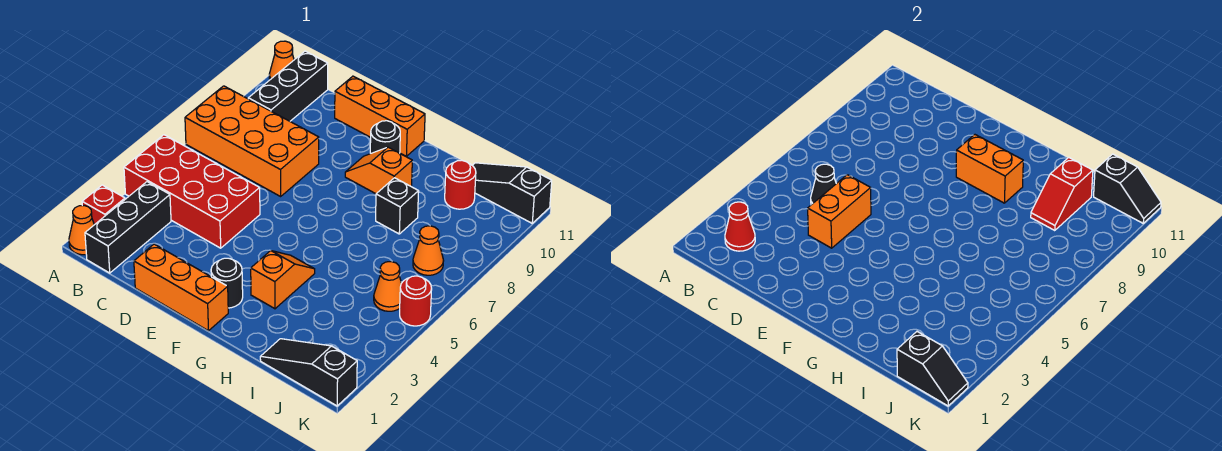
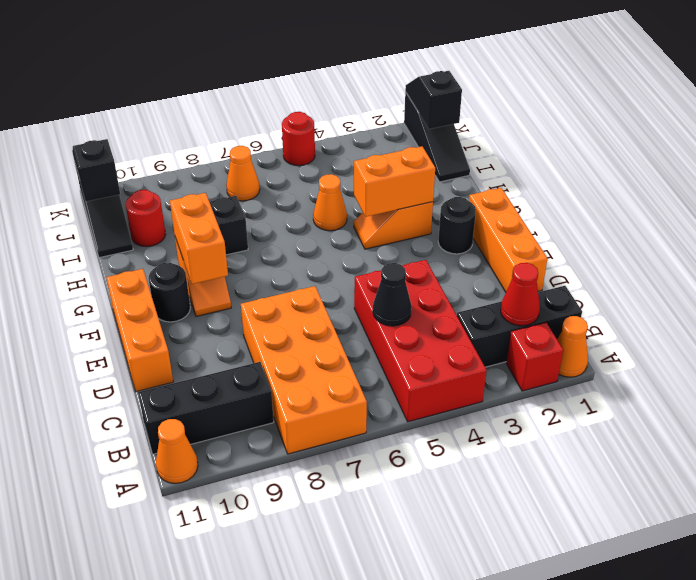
orange brick D4:D5 level 2 -> orange brick G3:G4 level 2
red slope I9:I10 level 2 top 10 -> none
orange cone J5 level 1 -> orange cone H5 level 1

